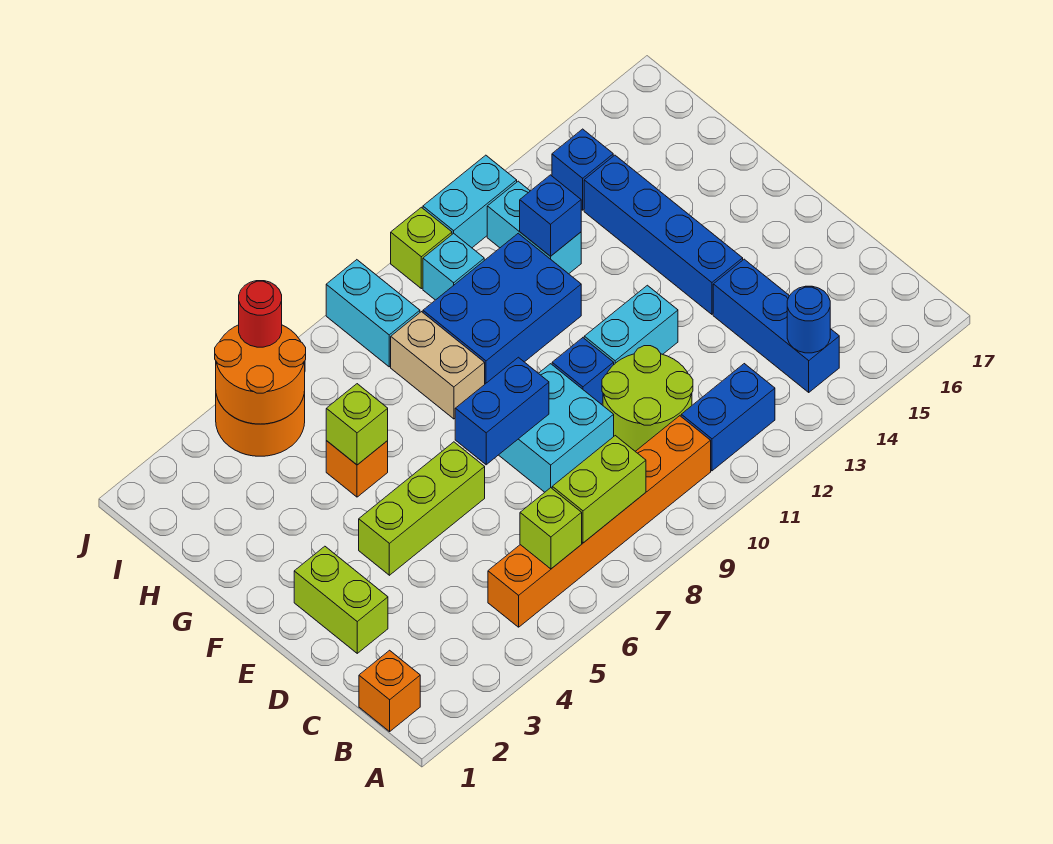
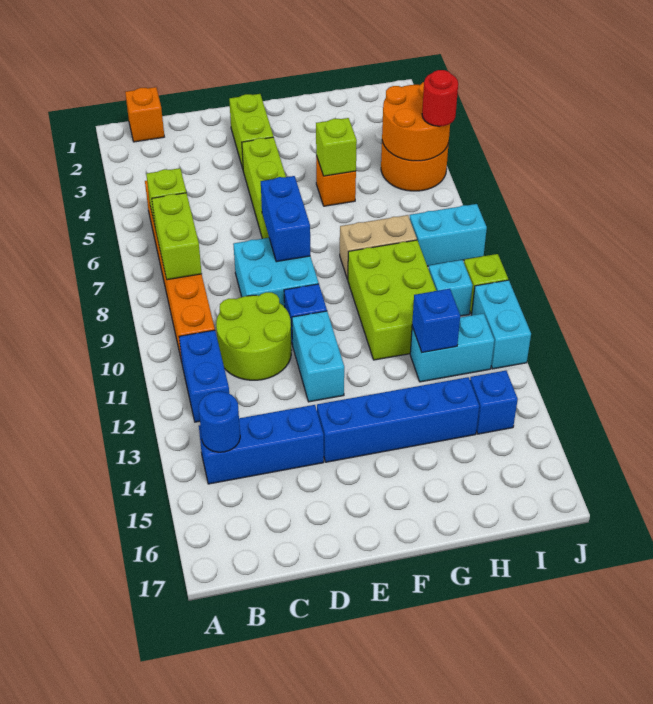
lime brick D2:E2 level 1 -> lime brick E2:E3 level 1
blue brick G9:H11 level 1 -> lime brick G9:H11 level 1

